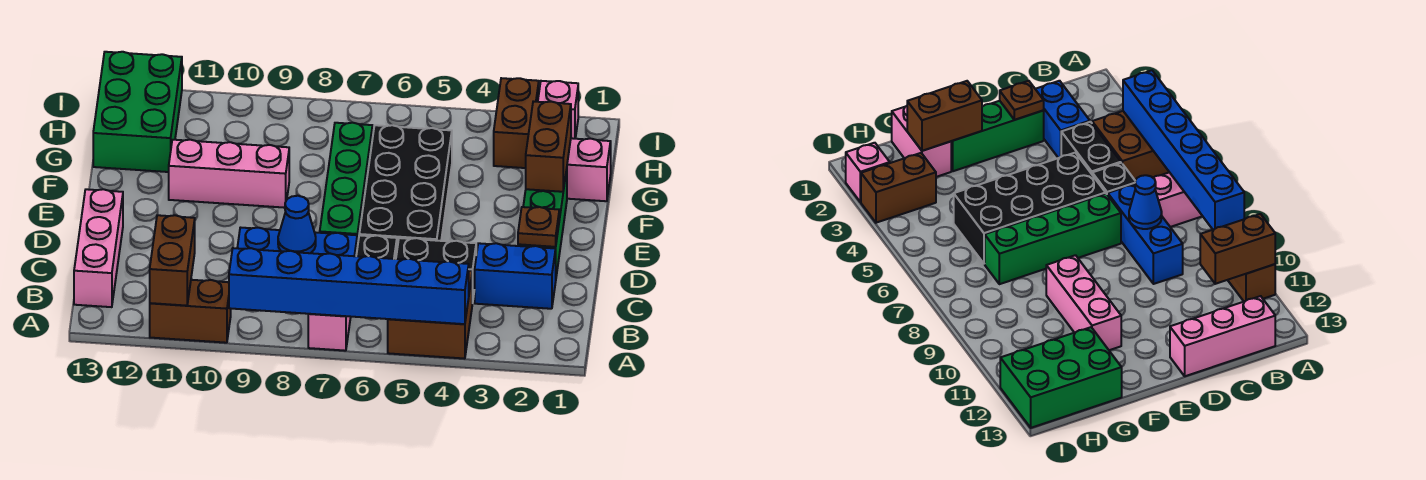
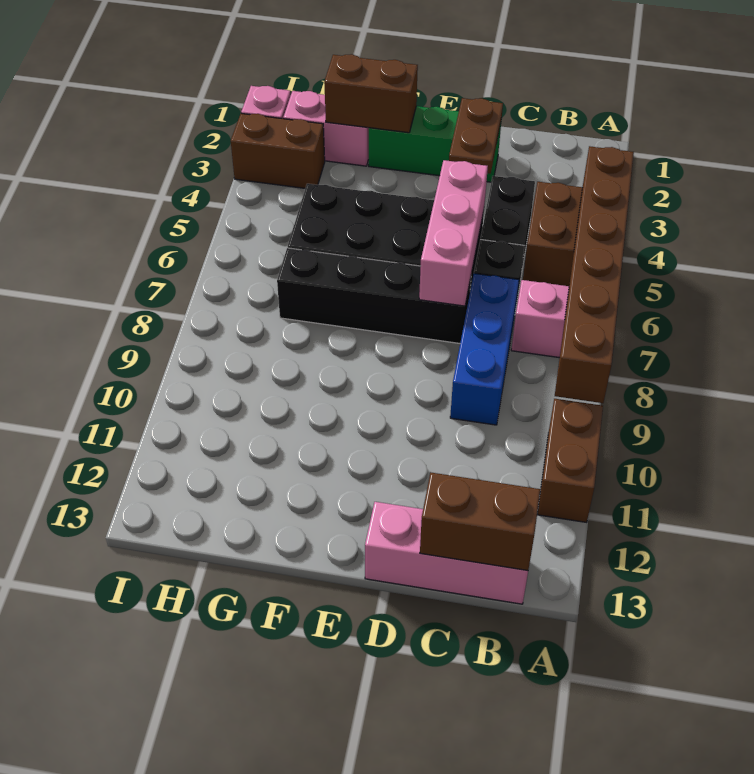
blue brick A4:A9 level 2 -> brown brick A4:A9 level 2
brown brick A11:B11 level 2 -> brown brick B13:C13 level 2
blue brick C2:C3 level 1 -> none
blue cone C8 level 2 -> none
brown plate D2 level 2 -> brown plate D2:D3 level 2
green brick D7:G7 level 1 -> black brick D7:G7 level 1
pink brick F9:F11 level 1 -> pink brick D5:D7 level 2
pink brick G1:G2 level 1 -> pink brick G2:H2 level 1
green brick G12:I13 level 1 -> none

